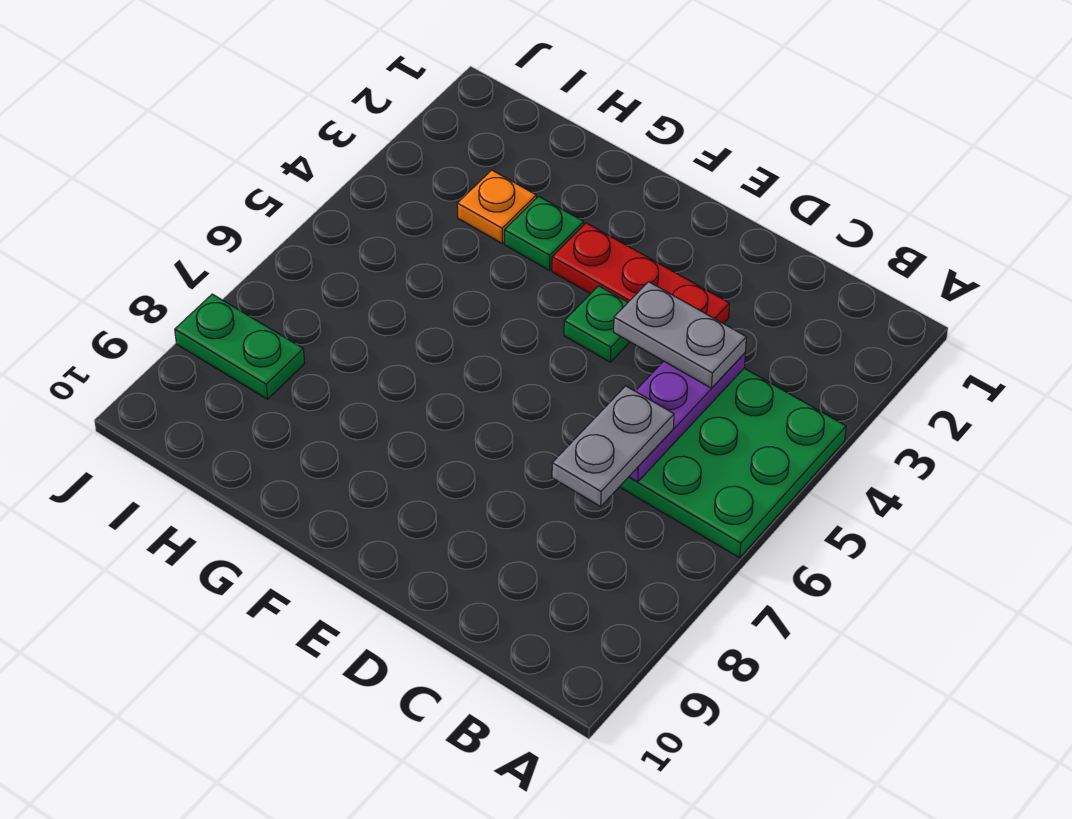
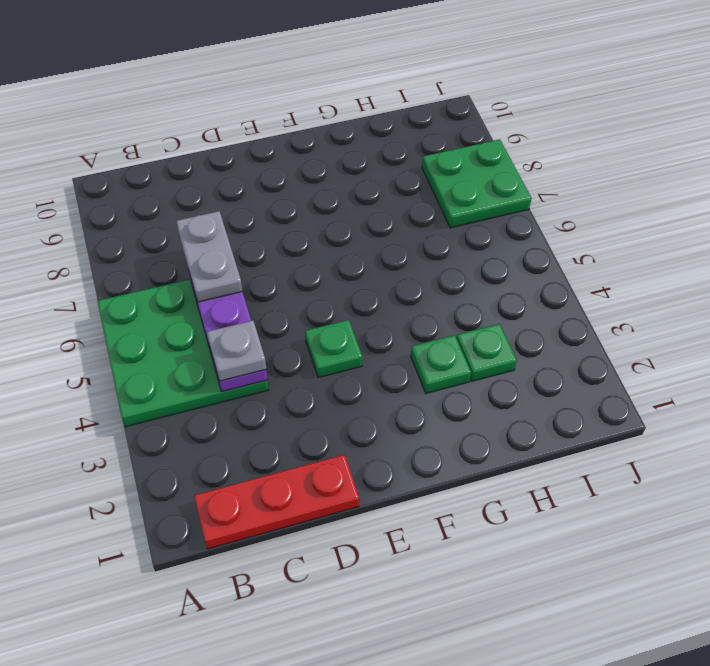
grey plate C4:D4 level 3 -> grey plate C4 level 3
red plate D3:F3 level 1 -> red plate B1:D1 level 1
orange plate H3 level 1 -> green plate H3 level 1
green plate I8:J8 level 1 -> green plate I7:J8 level 1

